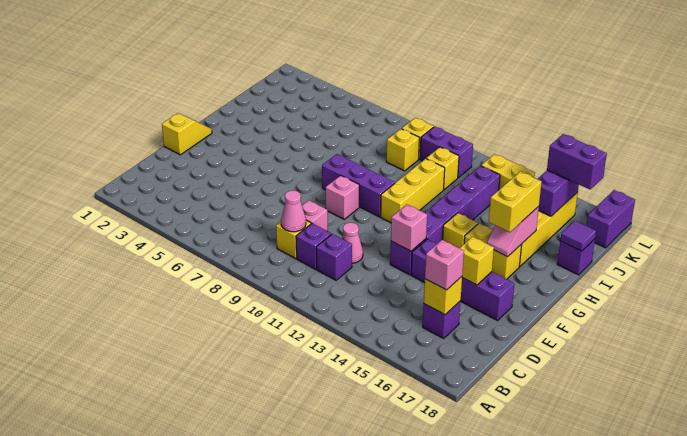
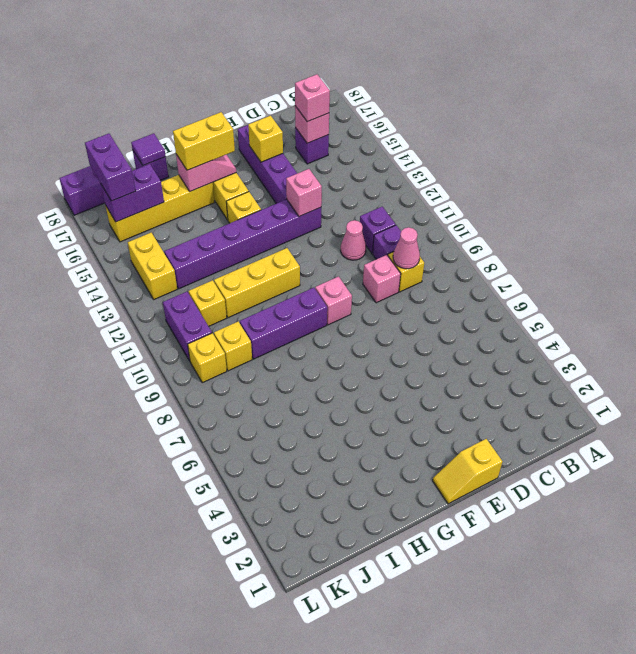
yellow brick C16 level 2 -> pink brick C16 level 2
purple brick G8:G10 level 1 -> purple brick G9:I9 level 1

